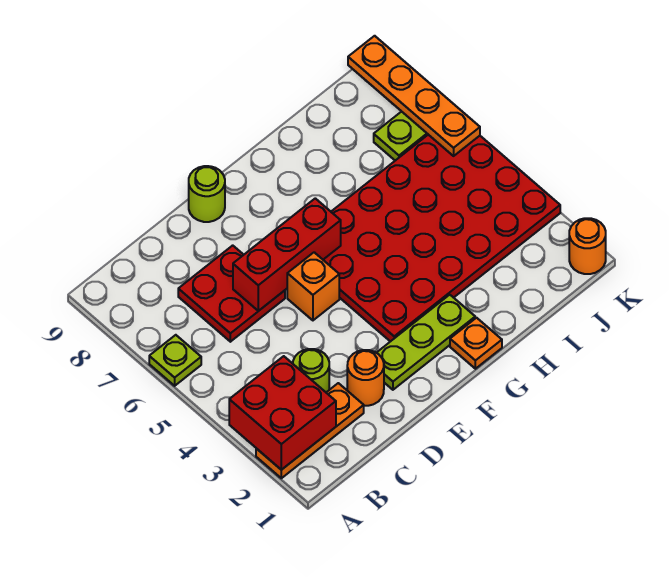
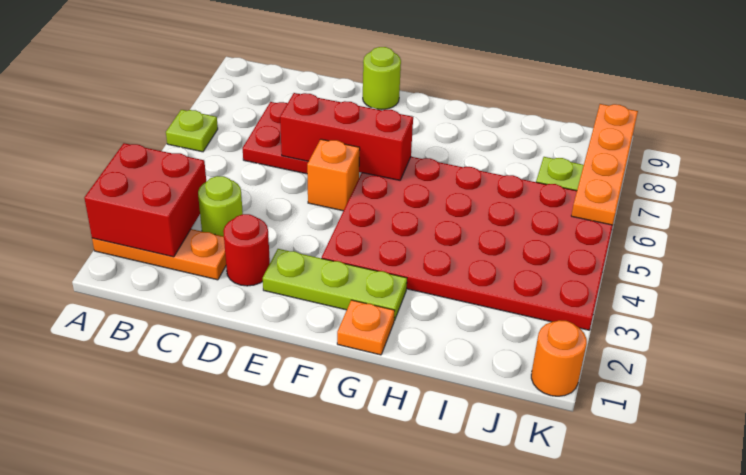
orange round brick D2 level 1 -> red round brick D2 level 1

